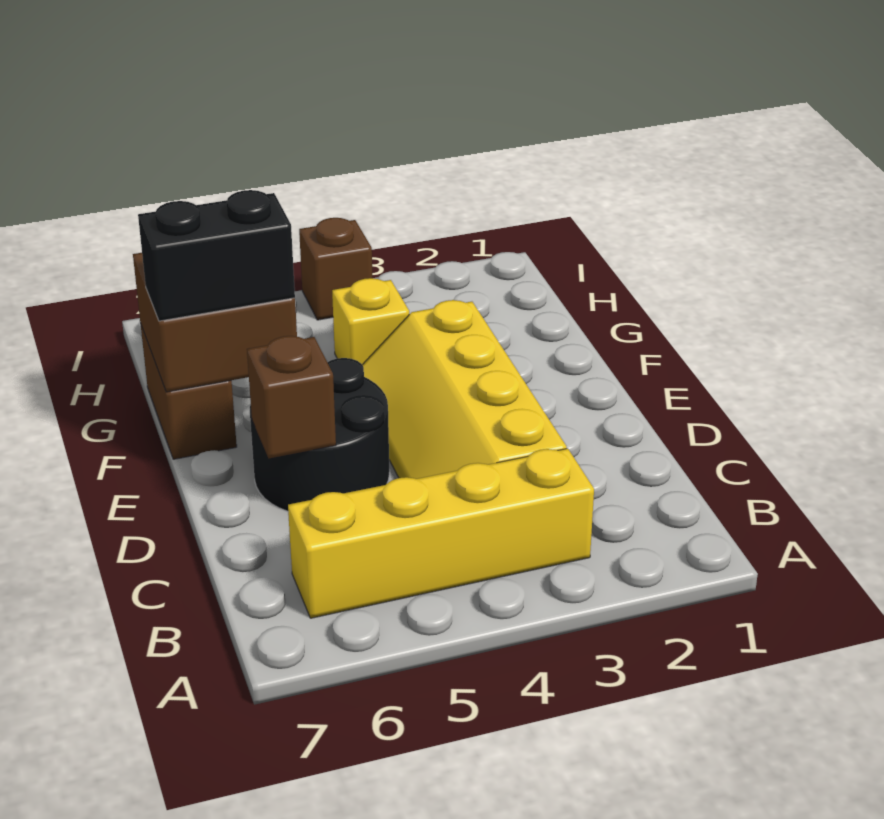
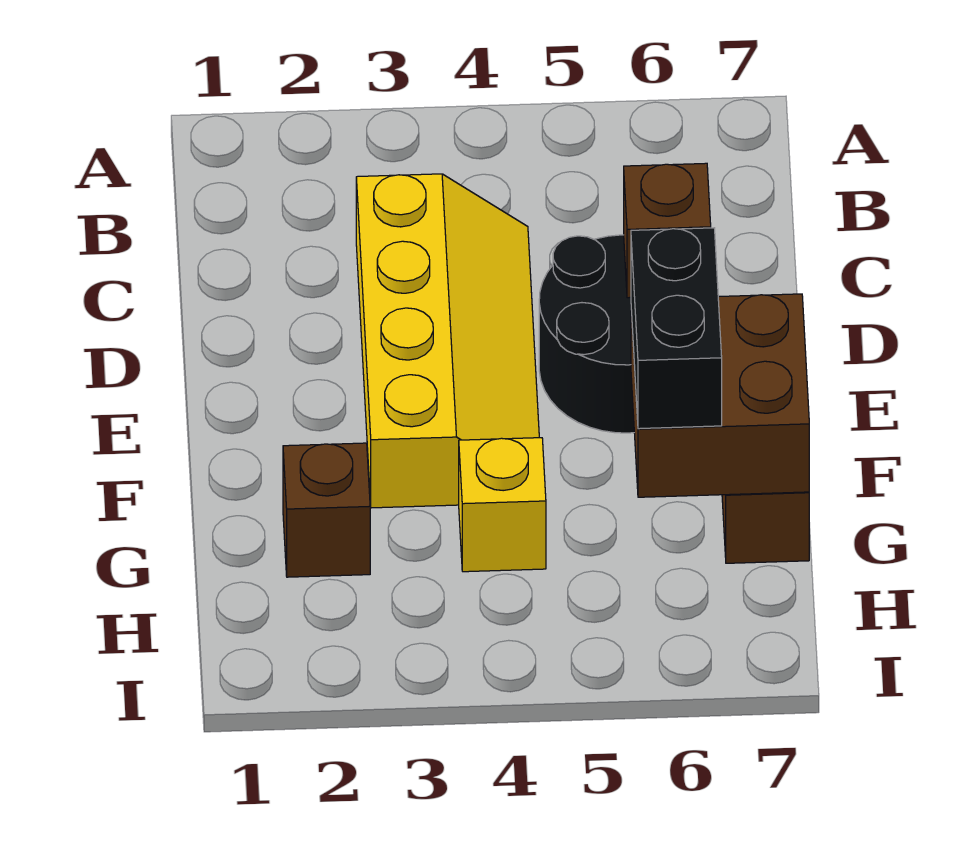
yellow brick B3:B6 level 1 -> none
black brick F6:F7 level 3 -> black brick F6:G6 level 3
brown brick I4 level 1 -> brown brick G2 level 1

